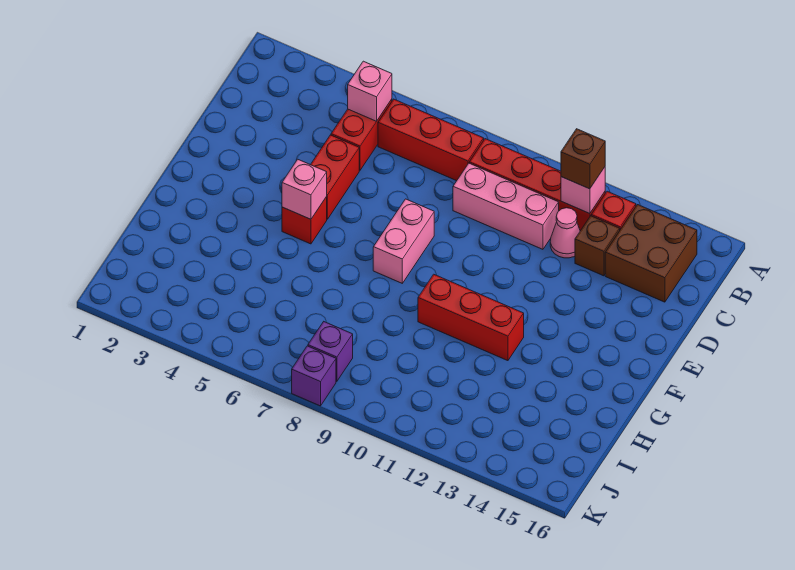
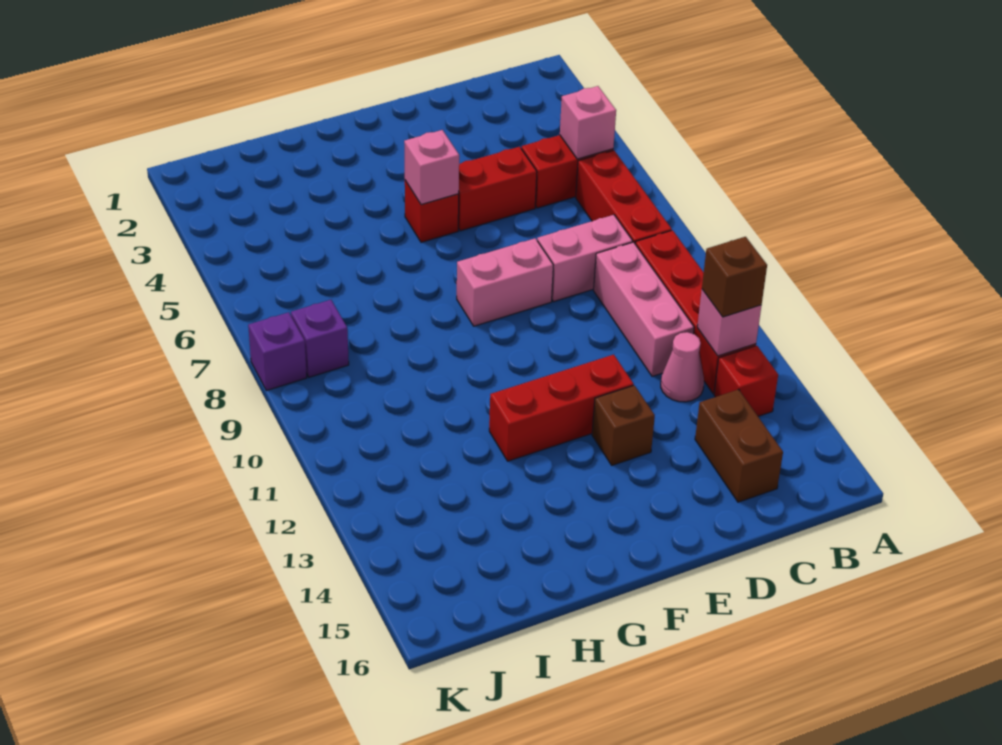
brown brick B14:C15 level 1 -> brown brick C14:C15 level 1
none -> pink brick C8:D8 level 1
brown brick C13 level 1 -> brown brick E13 level 1
red brick G10:G12 level 1 -> red brick E12:G12 level 1

